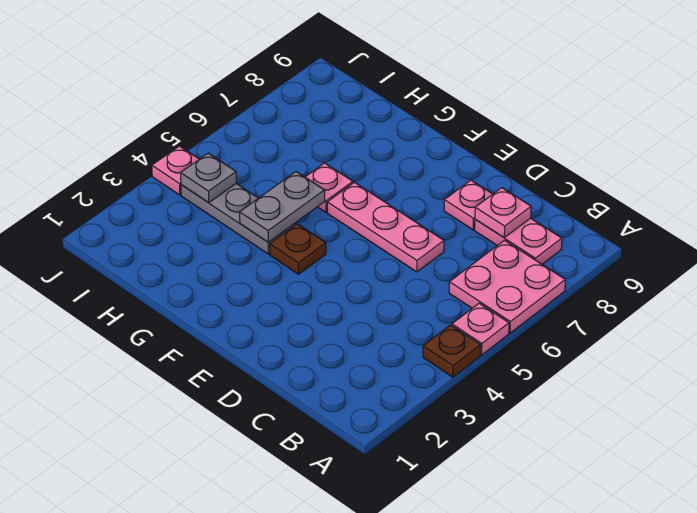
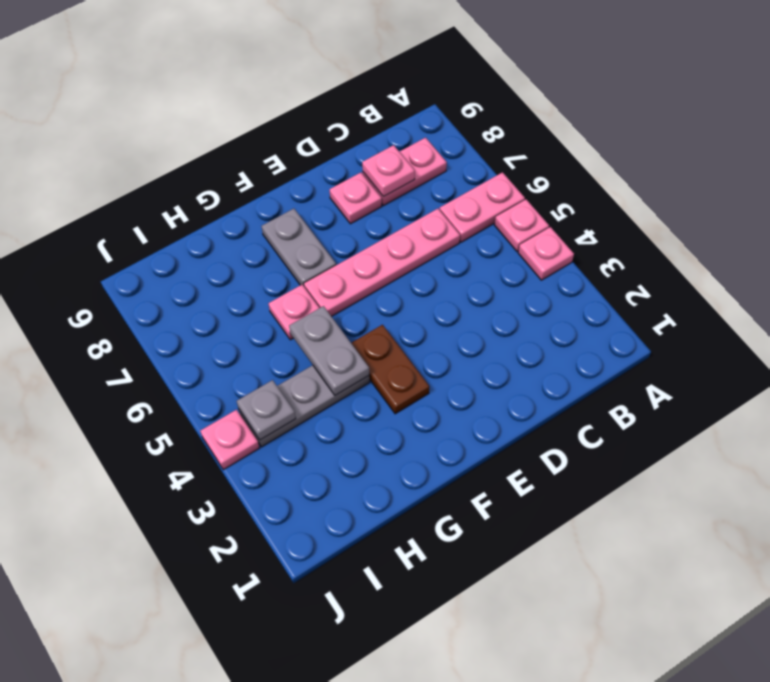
brown plate A4 level 1 -> pink plate A4 level 1
pink plate A6:B7 level 1 -> pink plate A6:B6 level 1
pink plate D6:F6 level 1 -> pink plate C6:F6 level 1
brown plate F4 level 1 -> brown plate F3:F4 level 1
none -> grey plate F7:F8 level 1

